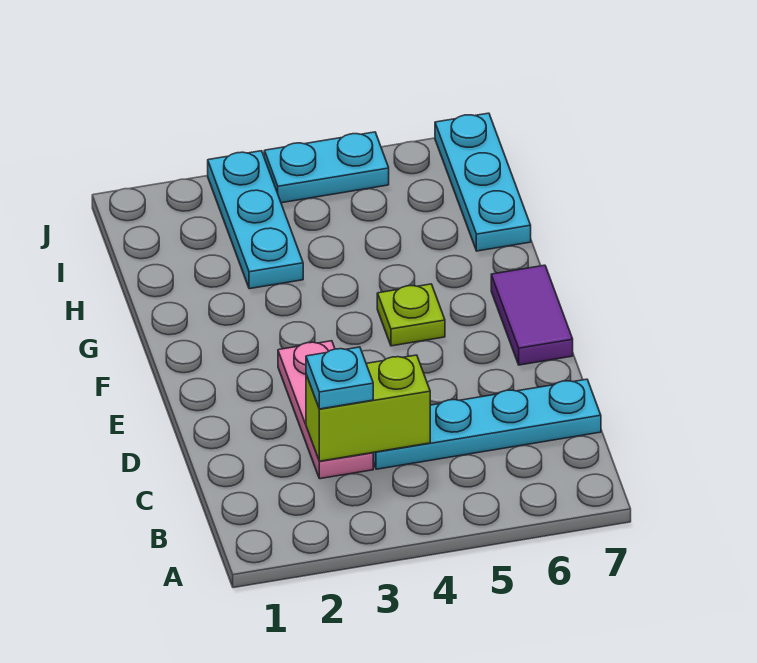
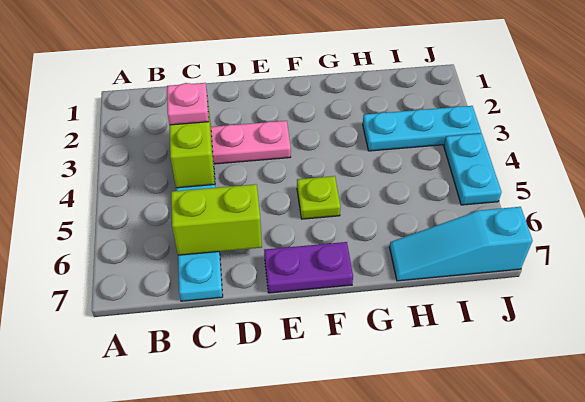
cyan plate C3 level 3 -> pink plate C3 level 3
none -> lime brick C6:D6 level 2
purple tile E7:F7 level 1 -> purple plate E7:F7 level 1
cyan plate H7:J7 level 1 -> cyan slope H7:J7 level 1 top J

